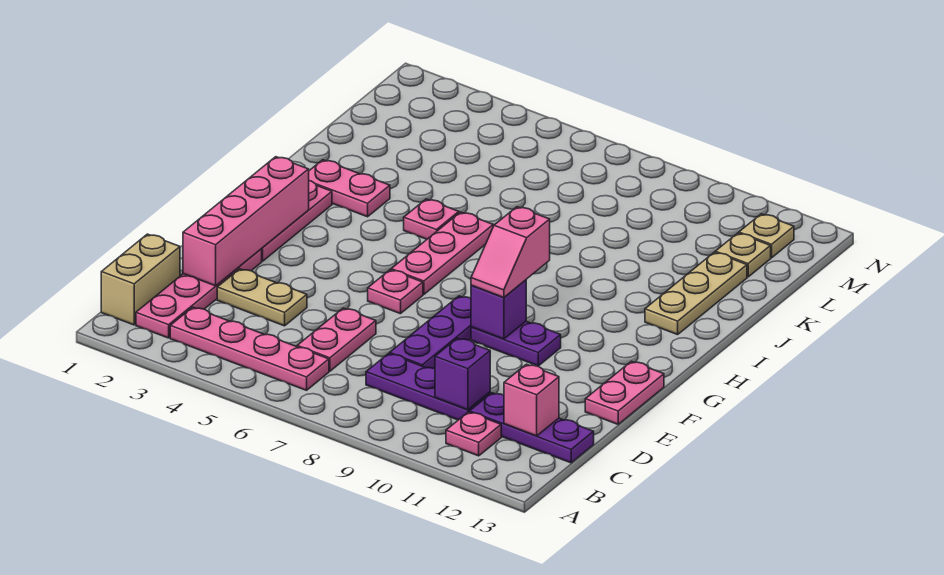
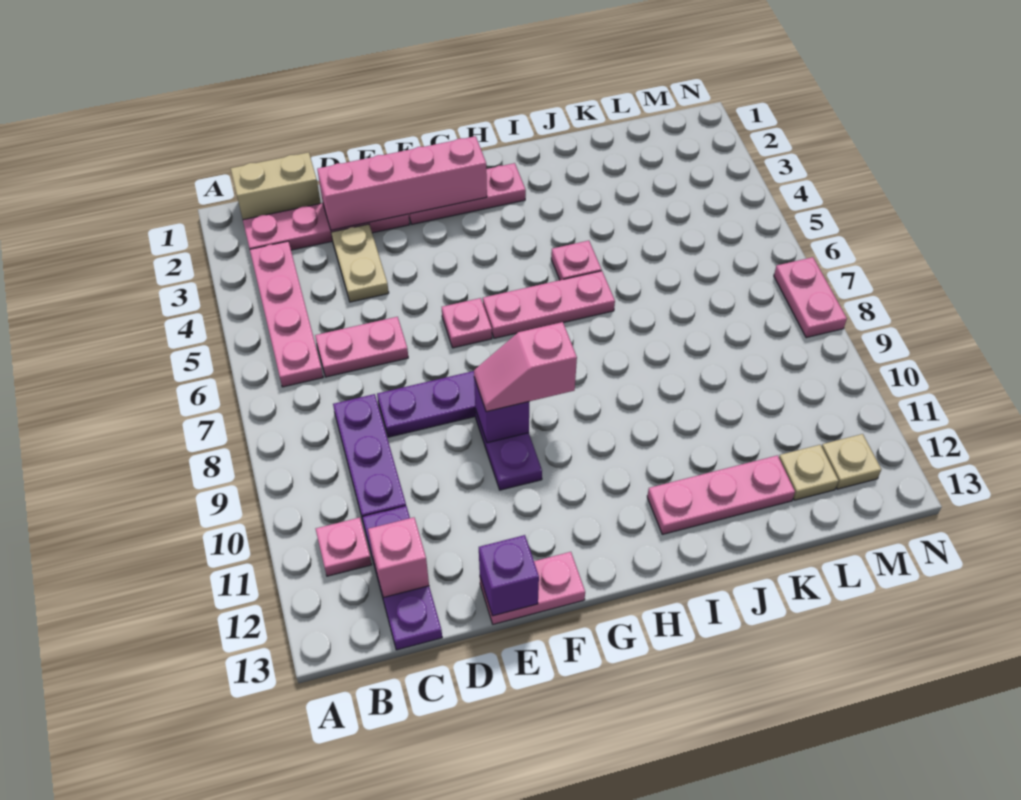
purple brick C10 level 2 -> purple brick E13 level 2
pink plate I2:I3 level 1 -> pink plate N7:N8 level 1
tan plate I12:K12 level 1 -> pink plate I12:K12 level 1

